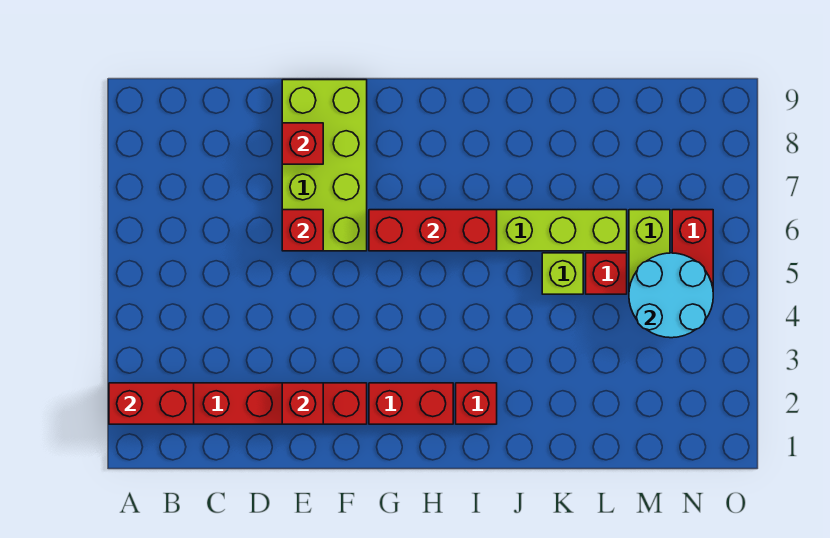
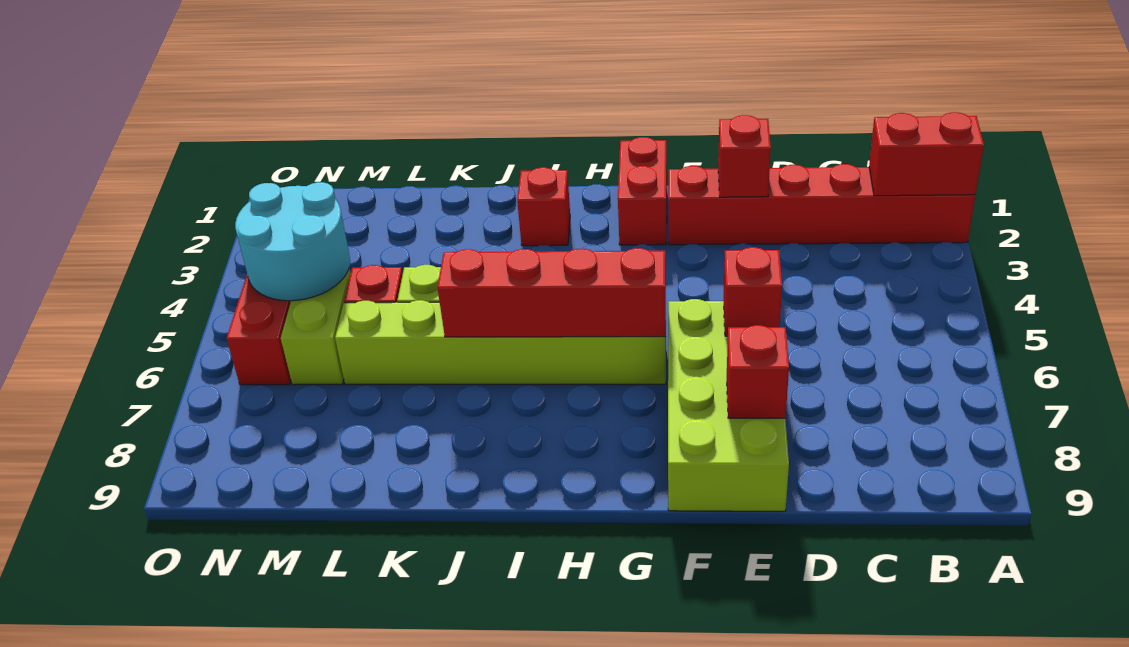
red brick G2:H2 level 1 -> red brick G1:G2 level 1
red brick G6:I6 level 2 -> red brick G6:J6 level 2

